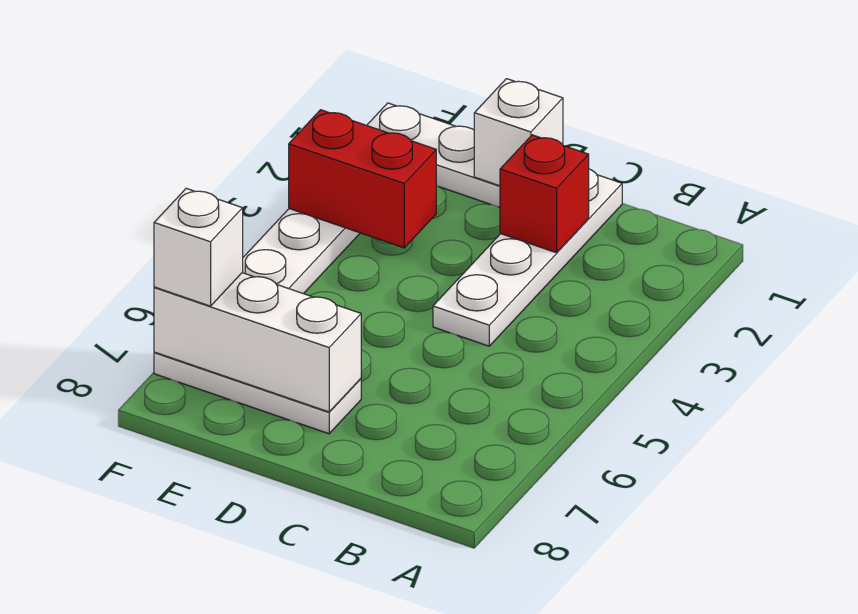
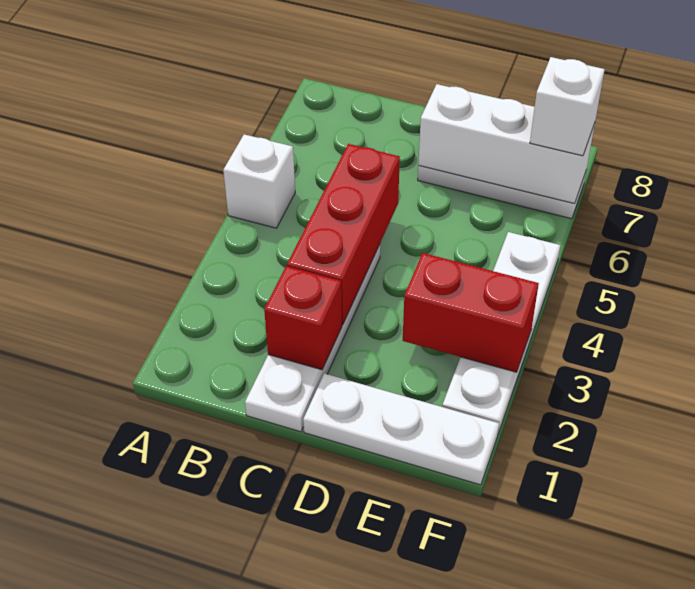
none -> red brick C3:C5 level 2
white brick D1 level 2 -> white brick A5 level 1

